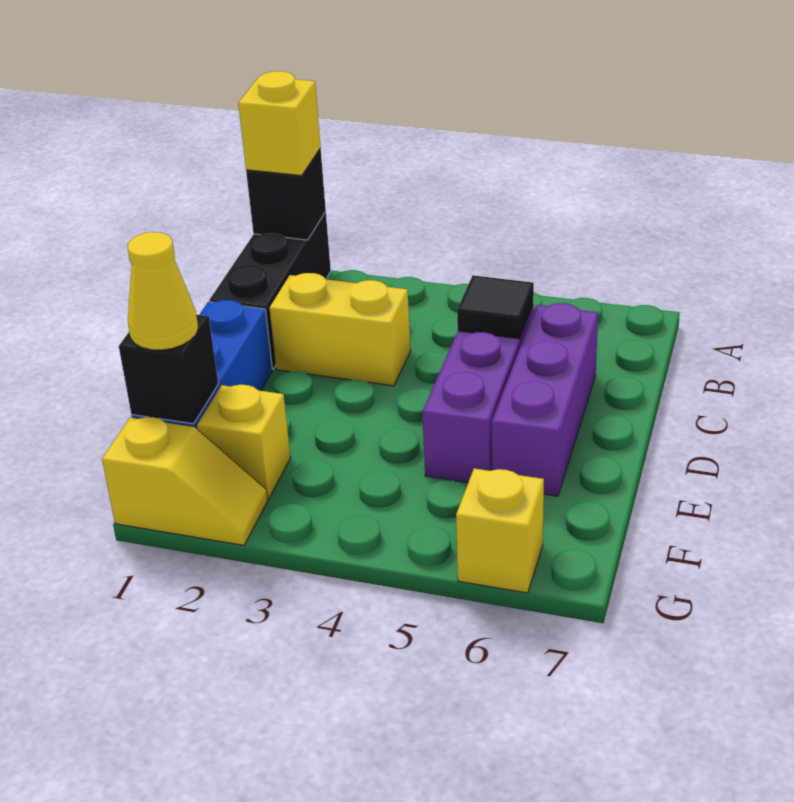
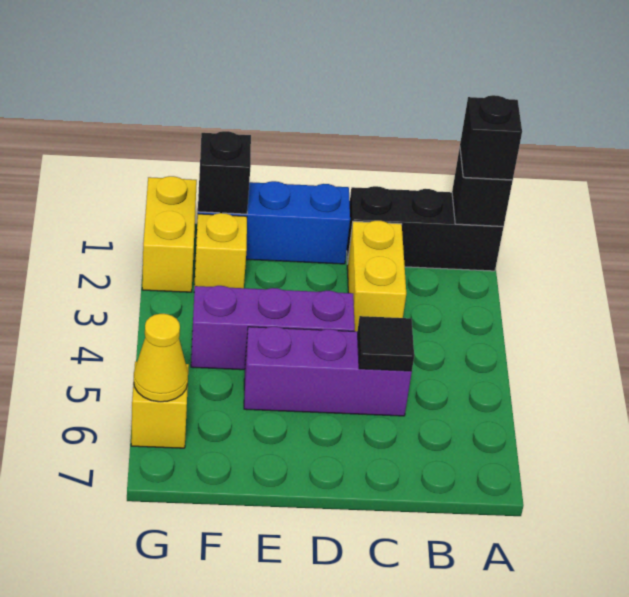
yellow brick A1 level 3 -> black brick A1 level 3
purple brick C6:E6 level 1 -> purple brick D4:F4 level 1
yellow cone F1 level 3 -> yellow cone G6 level 2
yellow slope G1:G2 level 1 top 1 -> yellow brick G1:G2 level 1

